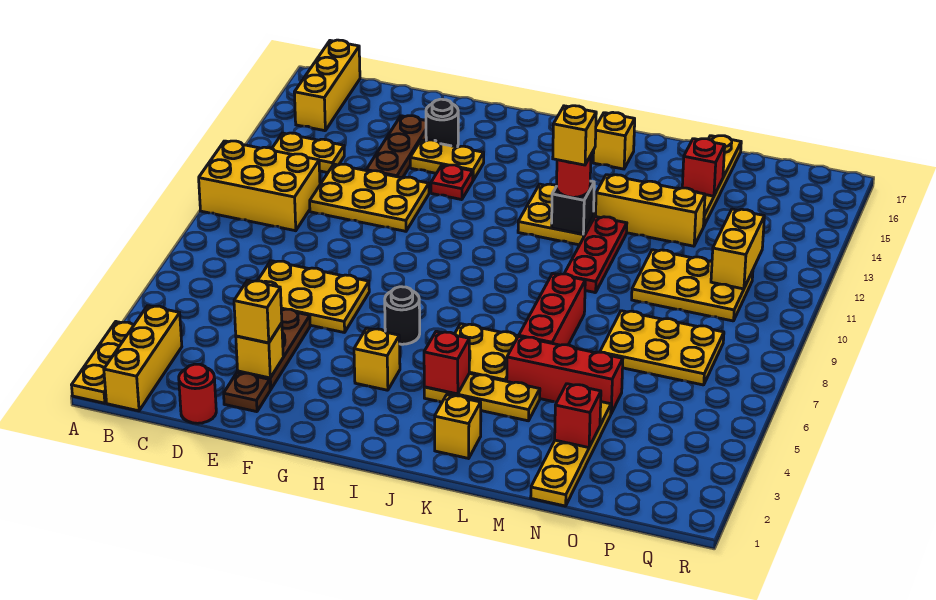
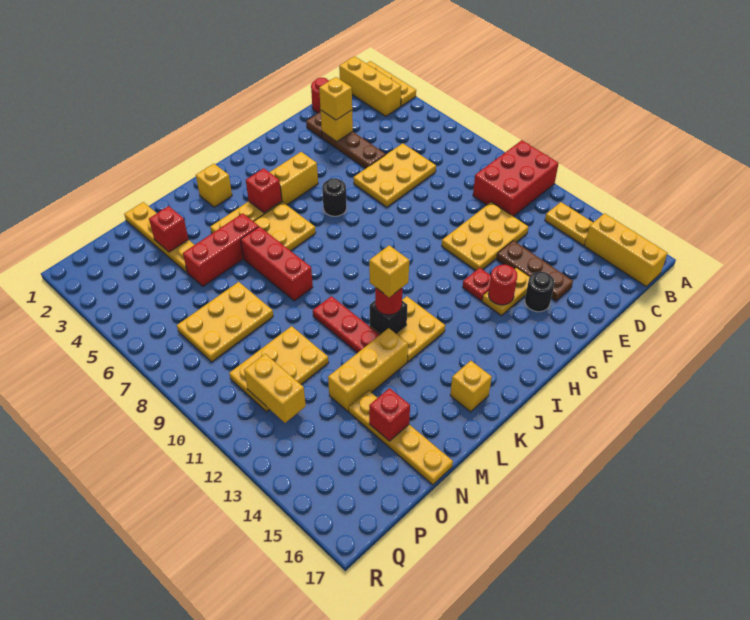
yellow brick A10:C11 level 1 -> red brick A10:C11 level 1
yellow plate B13:C13 level 1 -> yellow plate B13:B14 level 1
none -> red round brick G14 level 2
yellow brick H4 level 1 -> yellow brick H4:I4 level 1

